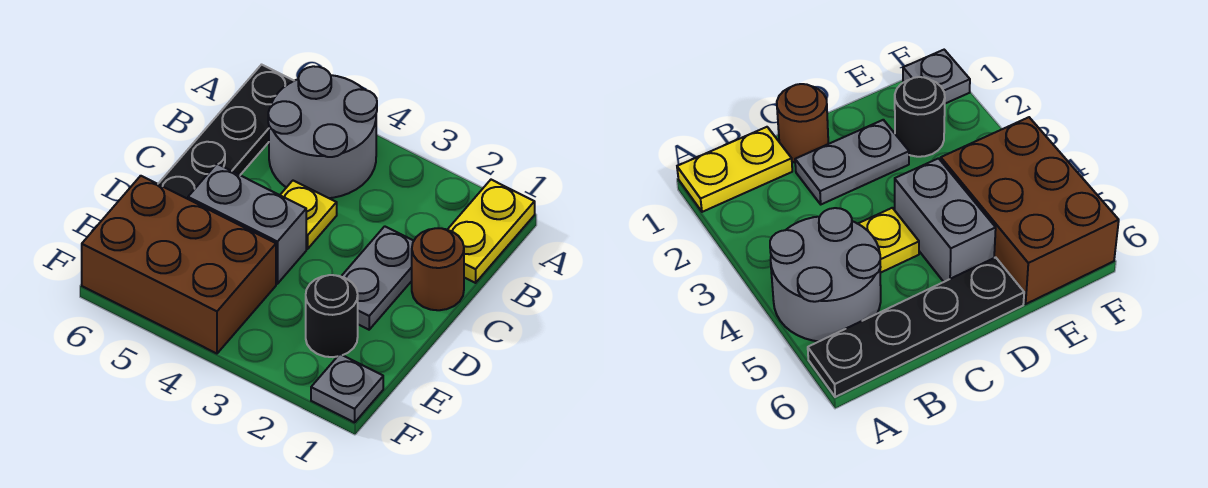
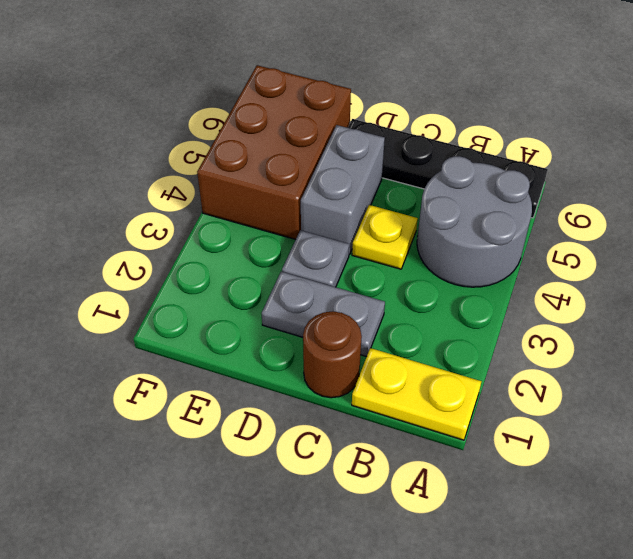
black round brick E2 level 1 -> none
grey plate F1 level 1 -> grey plate D3 level 1

